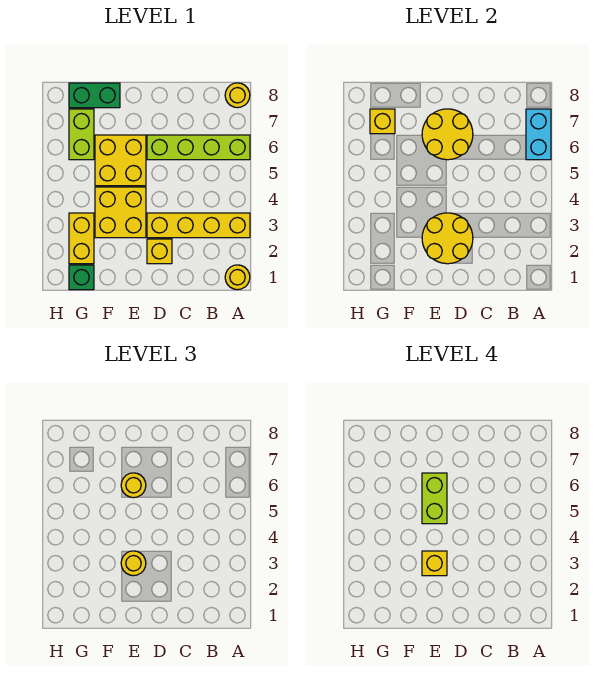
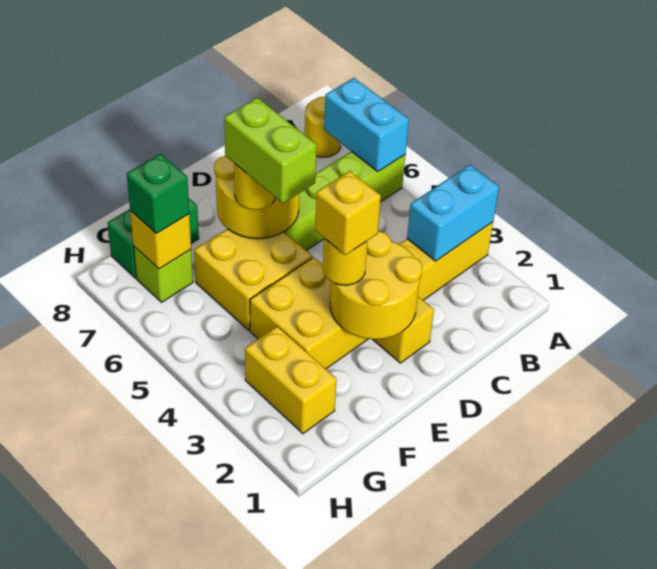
yellow round brick A1 level 1 -> none
none -> cyan brick A3:B3 level 2
green brick G1 level 1 -> green brick G7 level 3
lime brick G6:G7 level 1 -> lime brick G7 level 1

